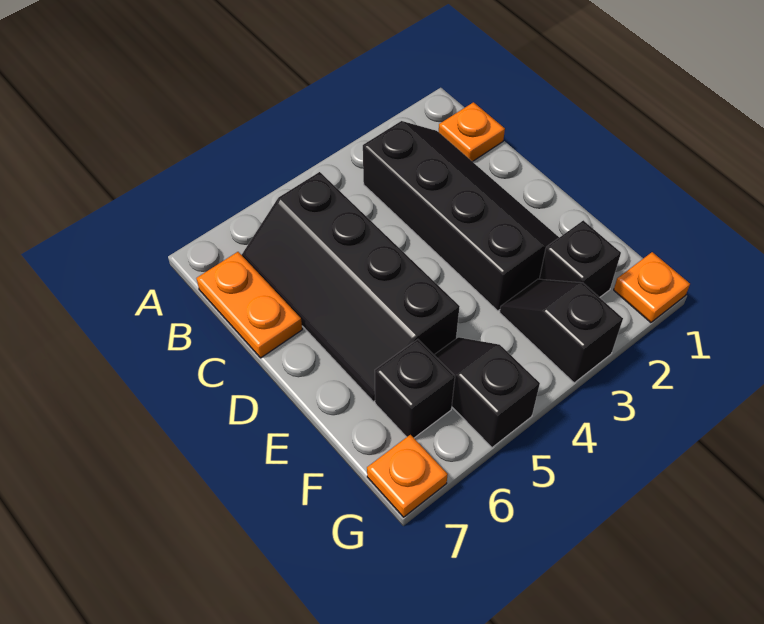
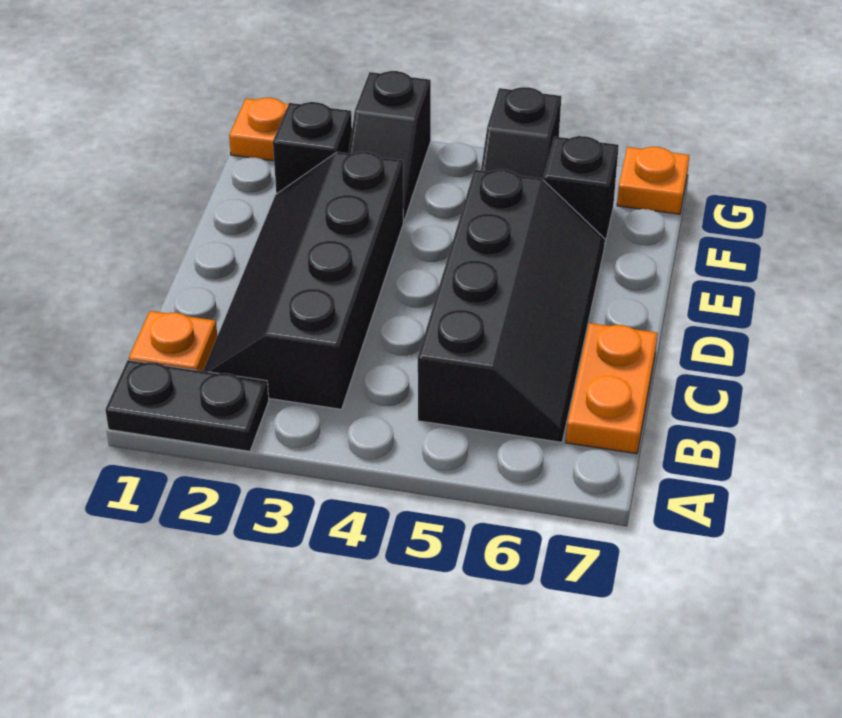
none -> black plate A1:A2 level 1

